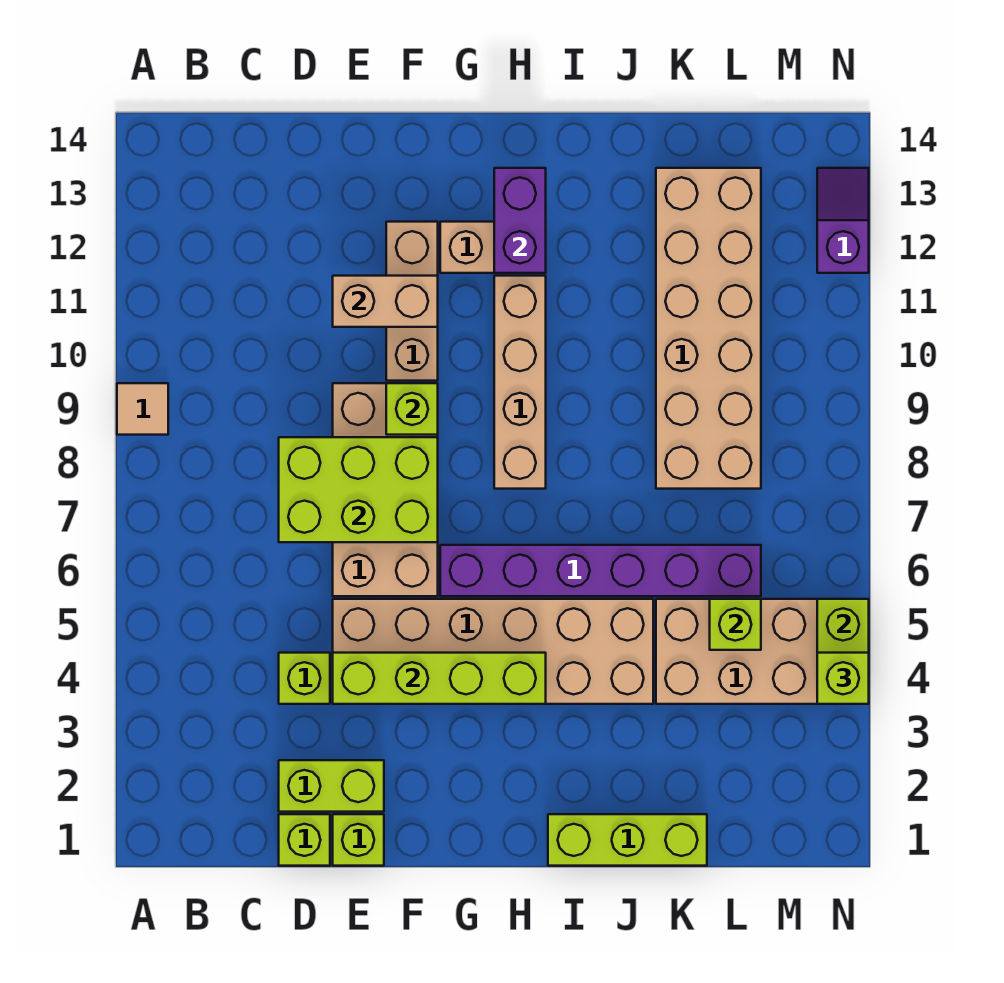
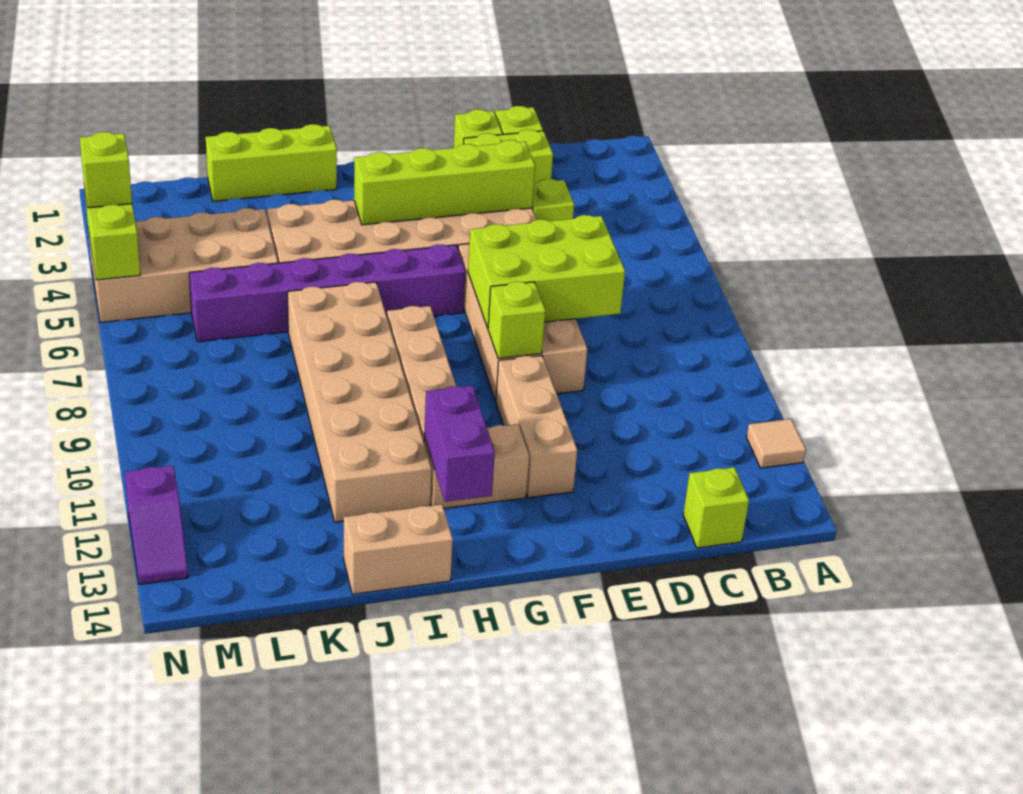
tan tile A9 level 1 -> tan tile A12 level 1
tan brick E11:F11 level 2 -> tan brick I14:J14 level 1
tan brick K8:L13 level 1 -> tan brick I7:J12 level 1
lime brick L5 level 2 -> lime brick C14 level 1

